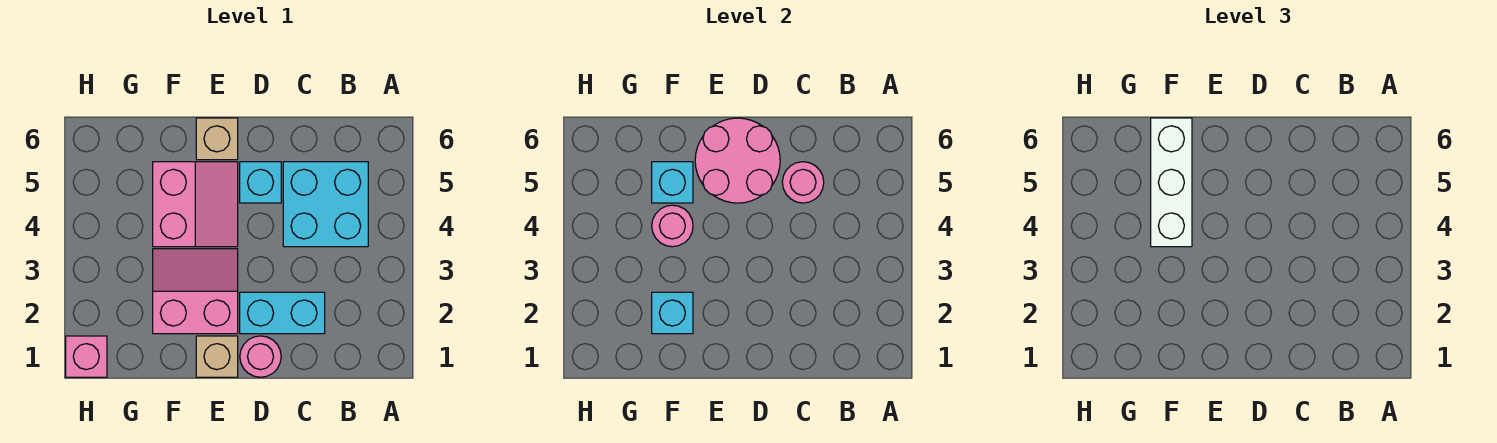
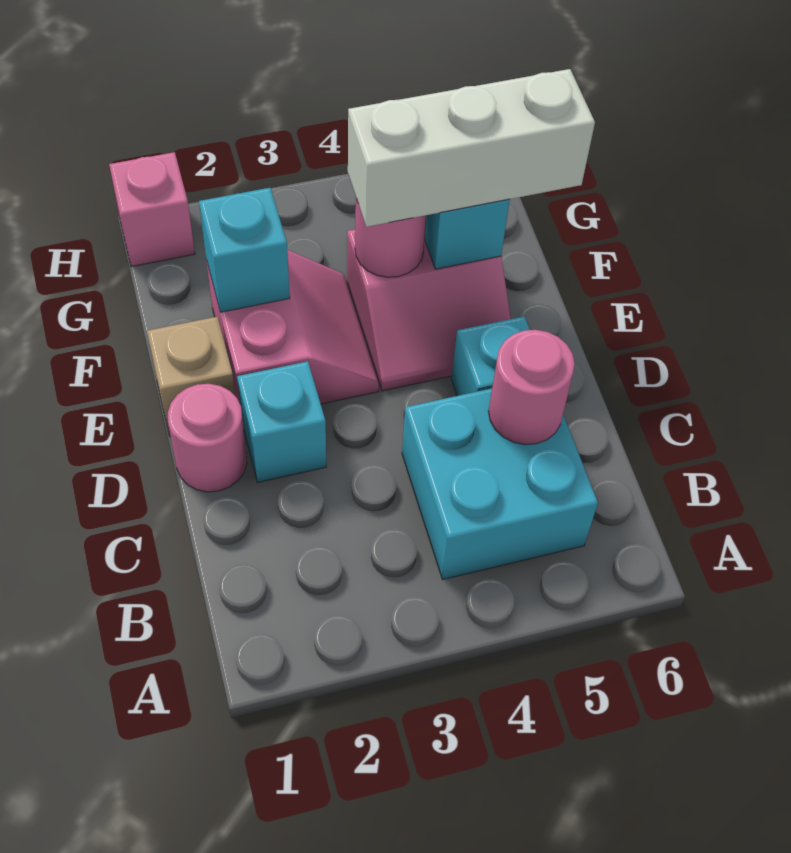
cyan brick C2:D2 level 1 -> cyan brick D2 level 1
pink round brick D5:E6 level 2 -> none
tan brick E6 level 1 -> none

